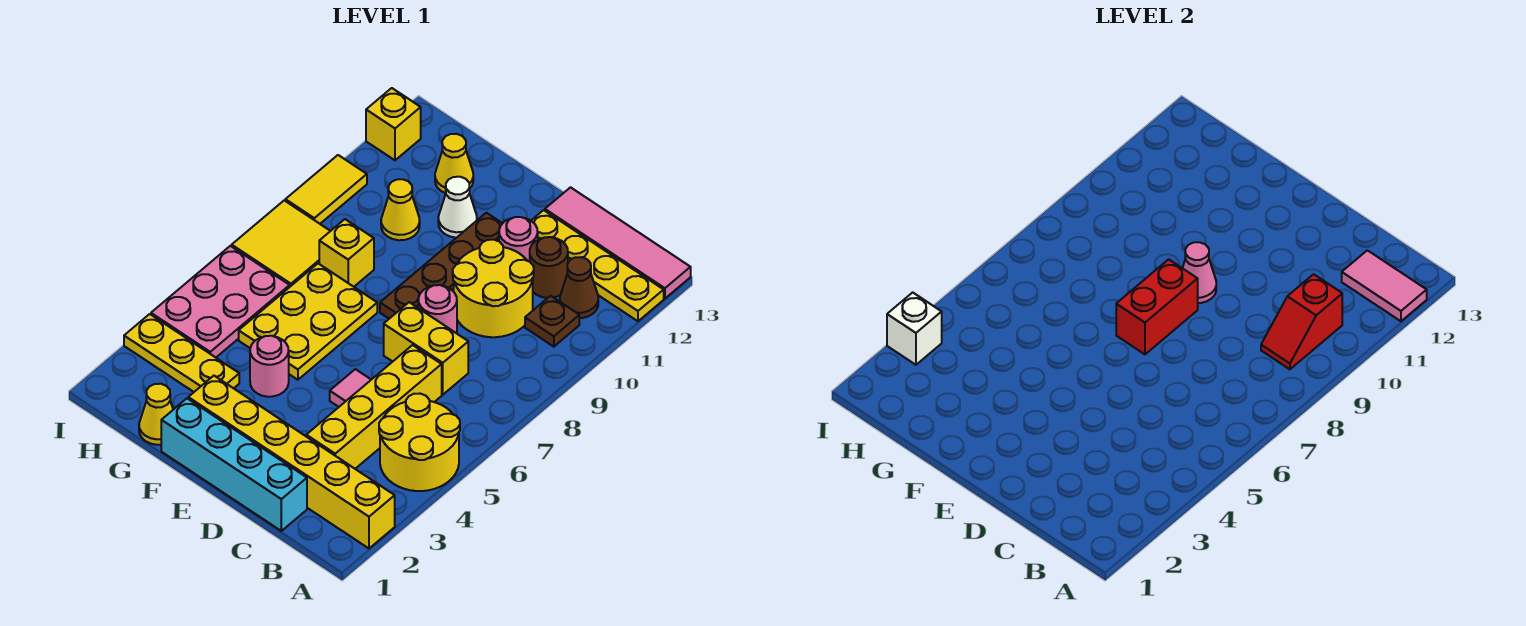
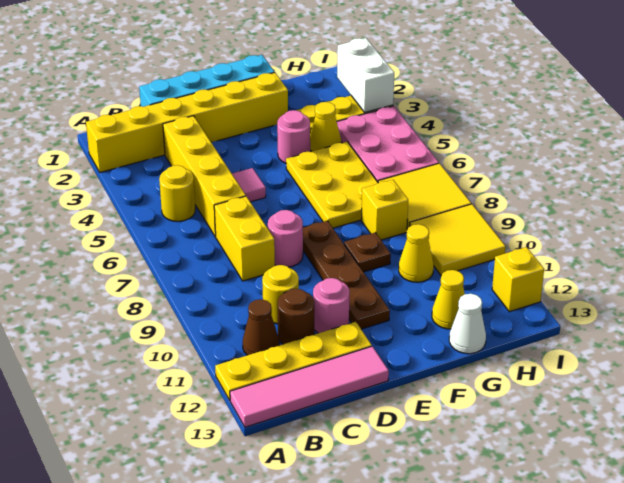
yellow round brick A4:B5 level 1 -> yellow round brick B5 level 1
pink tile A12:B12 level 2 -> none
red slope B9:B10 level 2 top 10 -> none
brown plate B10 level 1 -> brown plate F9 level 1
yellow brick C7:D7 level 1 -> yellow brick C7:C8 level 1
yellow round brick C9:D10 level 1 -> yellow round brick C10 level 1
red brick E7:E8 level 2 -> none
pink cone E9 level 2 -> none
white cone F11 level 1 -> white cone G13 level 1
yellow cone G1 level 1 -> yellow cone G4 level 1
white brick I3 level 2 -> white brick I2:I3 level 2
yellow tile I9:I10 level 1 -> yellow tile H9:I10 level 1

